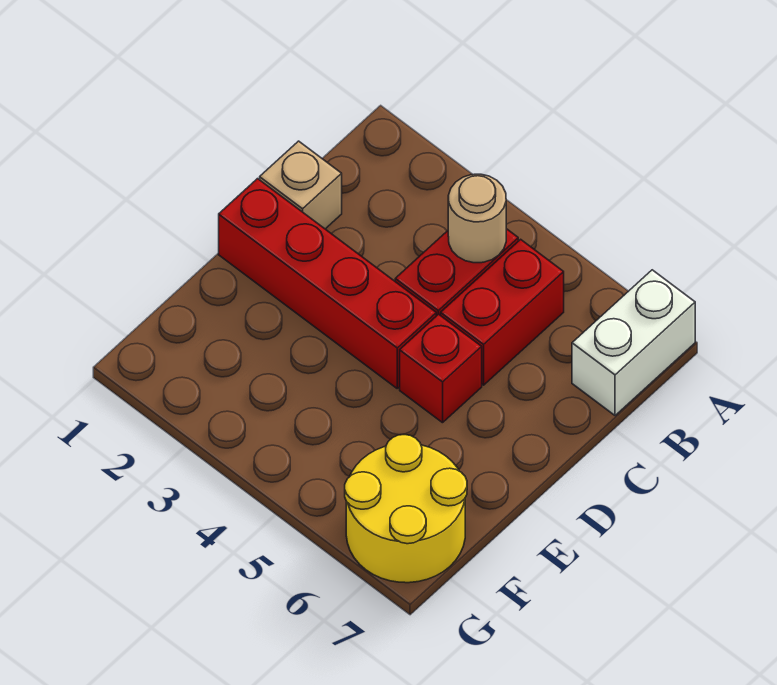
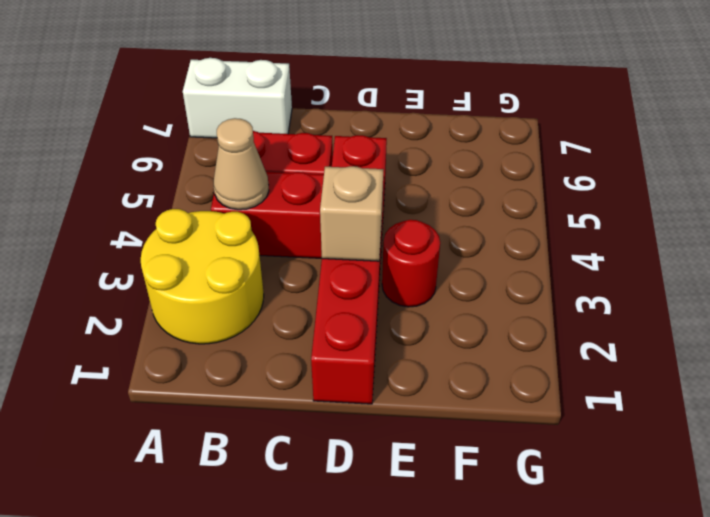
tan round brick B4 level 2 -> tan cone B4 level 2
tan brick C1 level 1 -> tan brick D3 level 2
none -> red round brick E3 level 1
yellow round brick F6:G7 level 1 -> yellow round brick A2:B3 level 1

